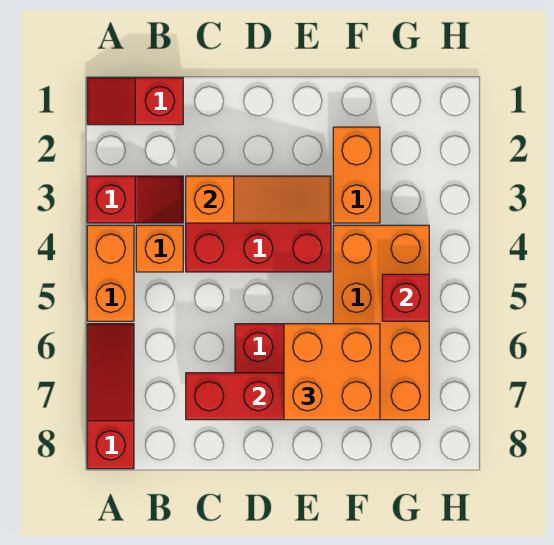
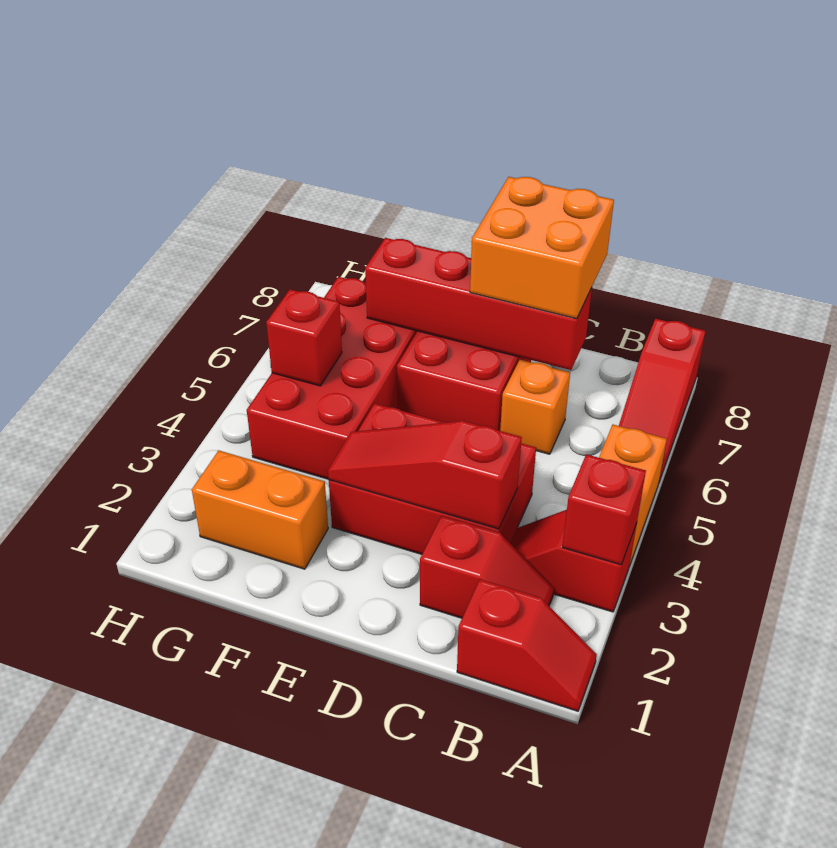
none -> red brick A3 level 2
none -> red slope B2:C2 level 1 top C
orange brick B4 level 1 -> orange brick C6 level 1
orange slope C3:E3 level 2 top C -> red slope C3:E3 level 2 top C
orange brick E6:F7 level 3 -> orange brick C7:D8 level 3
orange brick F2:F3 level 1 -> orange brick F2:G2 level 1
orange brick F4:G7 level 1 -> red brick F4:G7 level 1

